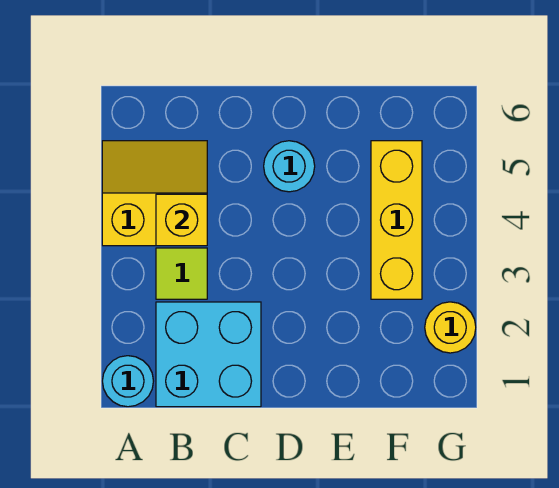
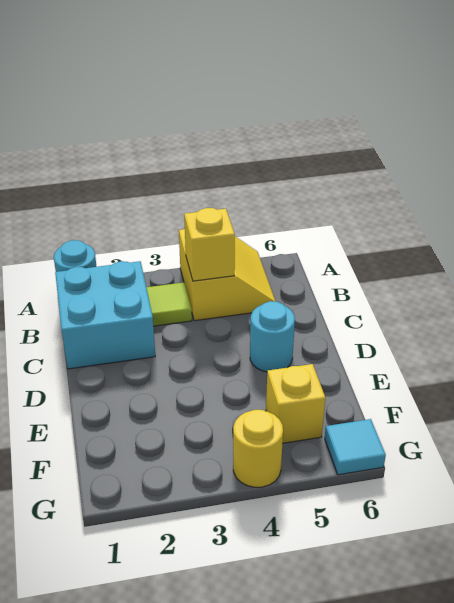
yellow brick F3:F5 level 1 -> yellow brick F5 level 1
yellow round brick G2 level 1 -> yellow round brick G4 level 1
none -> cyan tile G6 level 1

